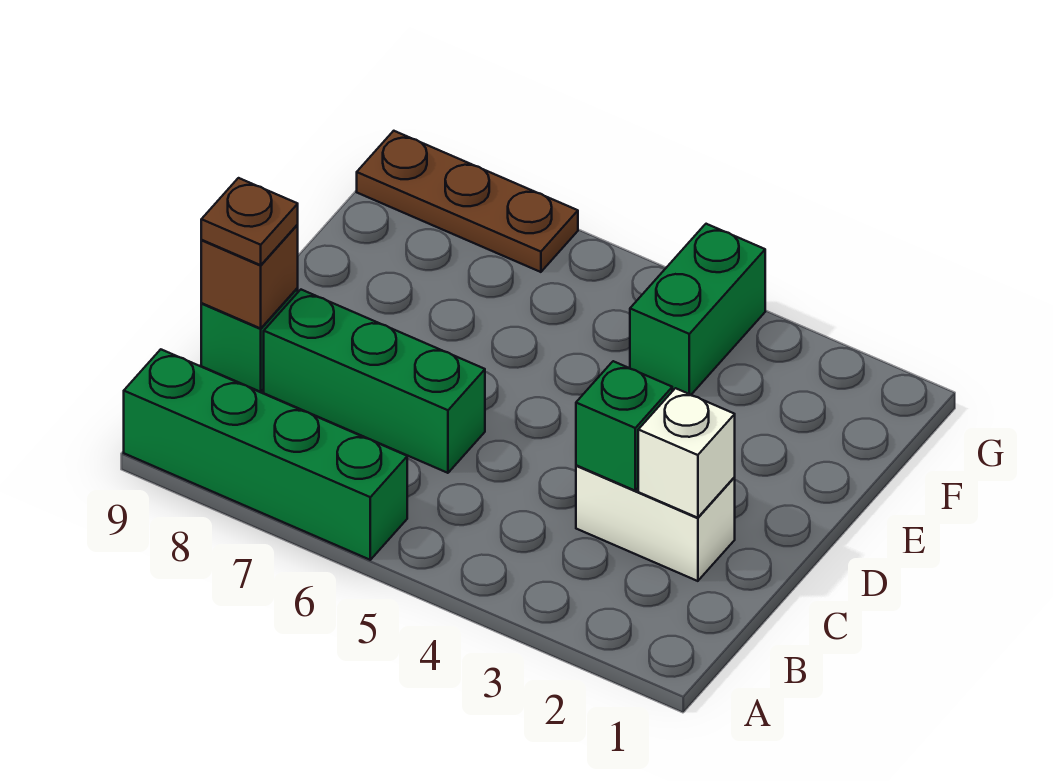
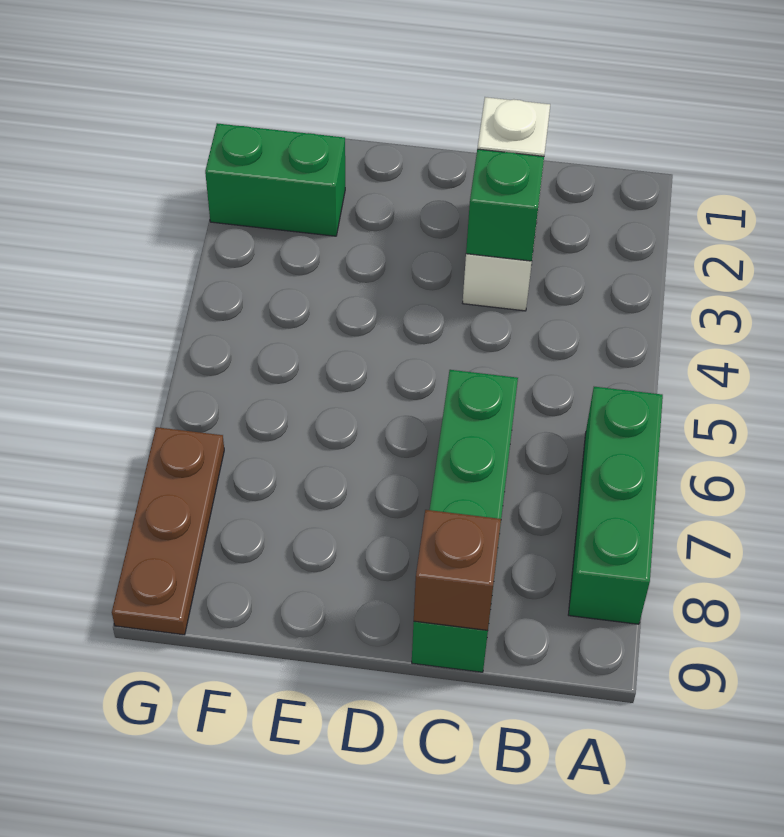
green brick A6:A9 level 1 -> green brick A6:A8 level 1
brown plate C9 level 3 -> none
green brick F4:G4 level 1 -> green brick F2:G2 level 1

